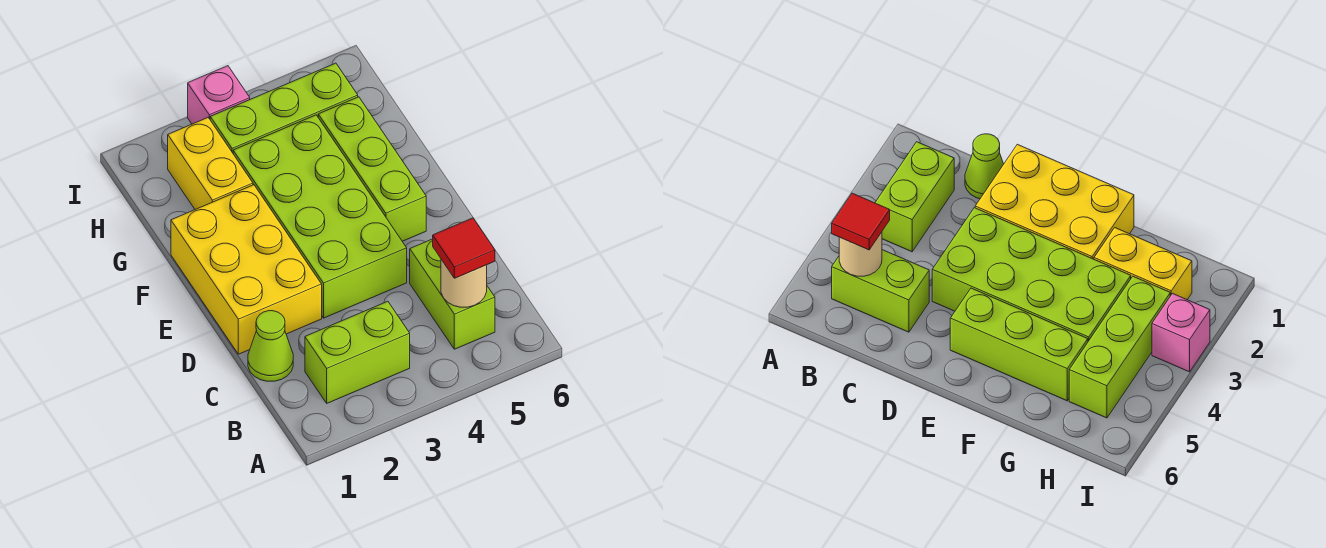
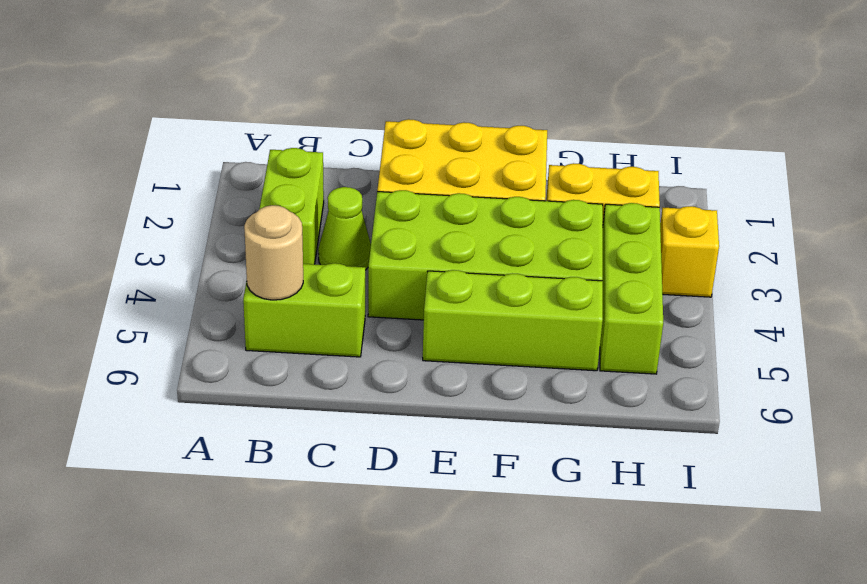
red tile B5 level 3 -> none
lime cone C1 level 1 -> lime cone C3 level 1
pink brick I3 level 1 -> yellow brick I3 level 1

